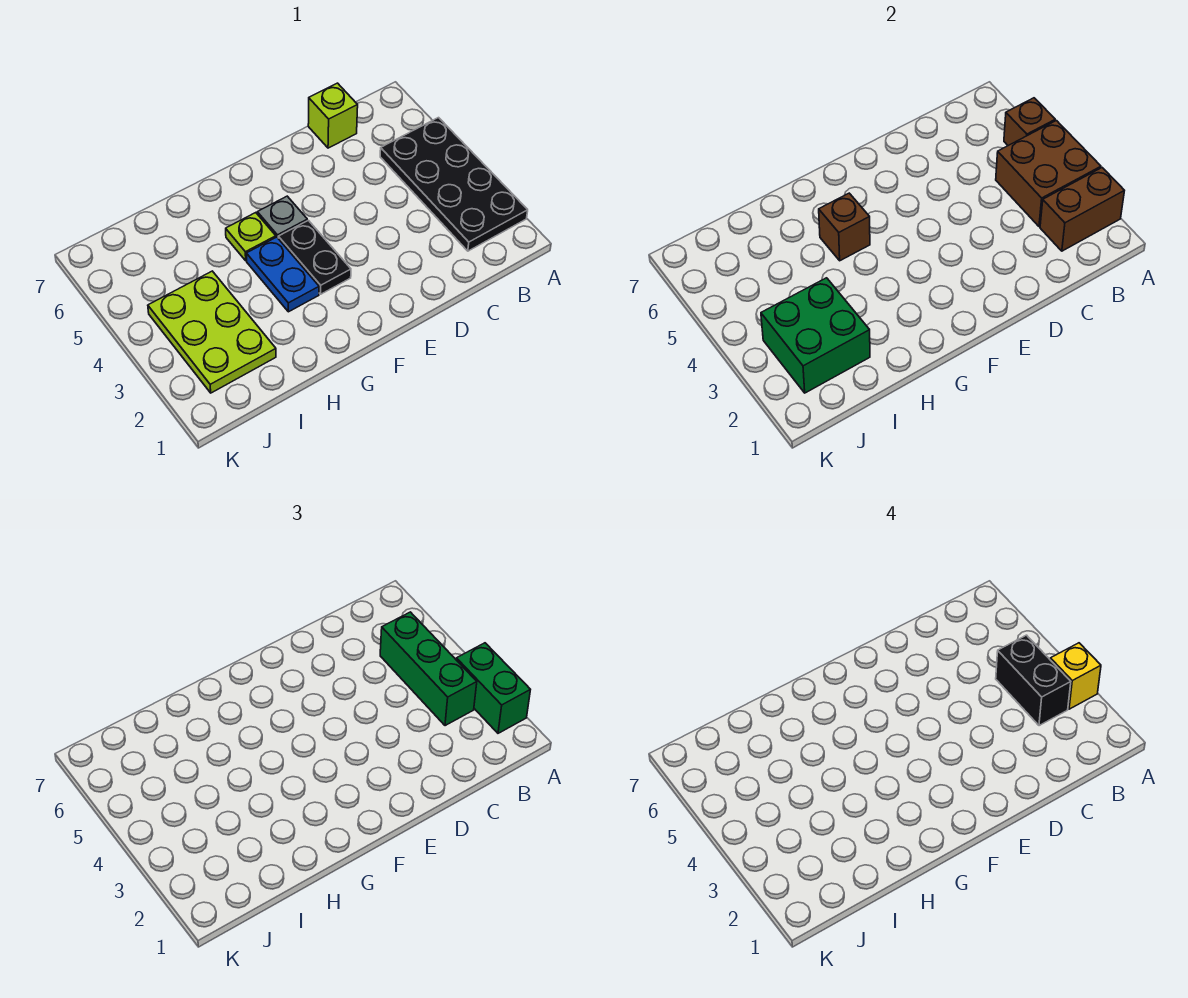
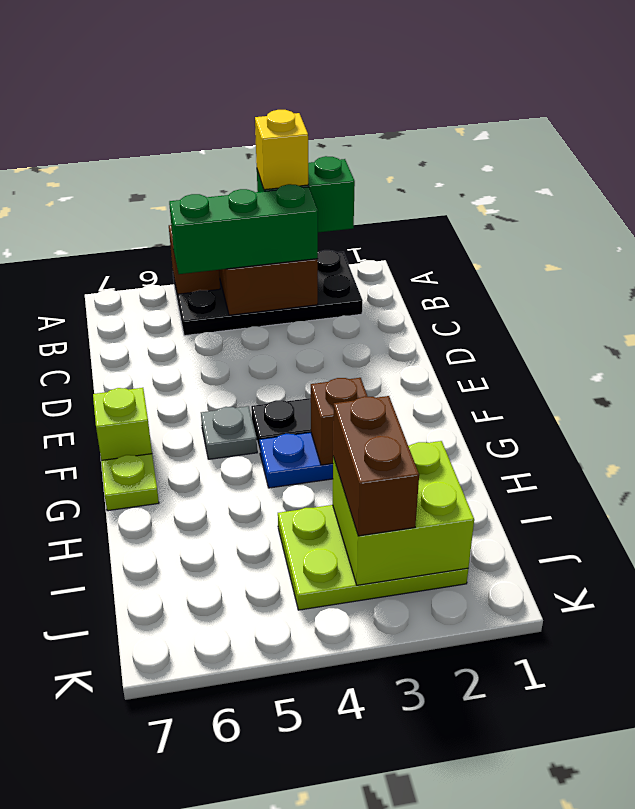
brown brick A2:B2 level 2 -> brown brick I3:J3 level 3
black brick B3:B4 level 4 -> none
lime brick C7 level 1 -> lime brick F7 level 1
lime plate G5 level 1 -> lime plate G7 level 1
brown brick G5 level 2 -> brown brick G3 level 2
green brick I2:J3 level 2 -> lime brick I2:J3 level 2

